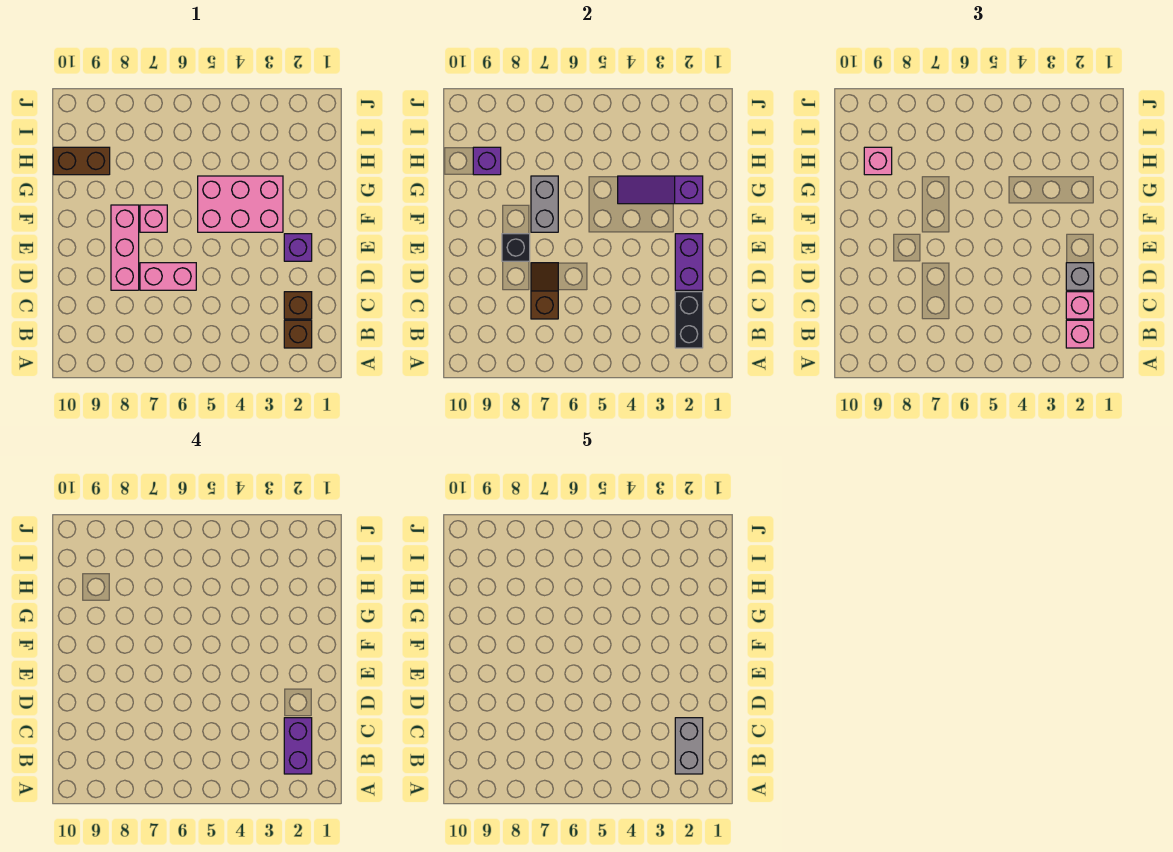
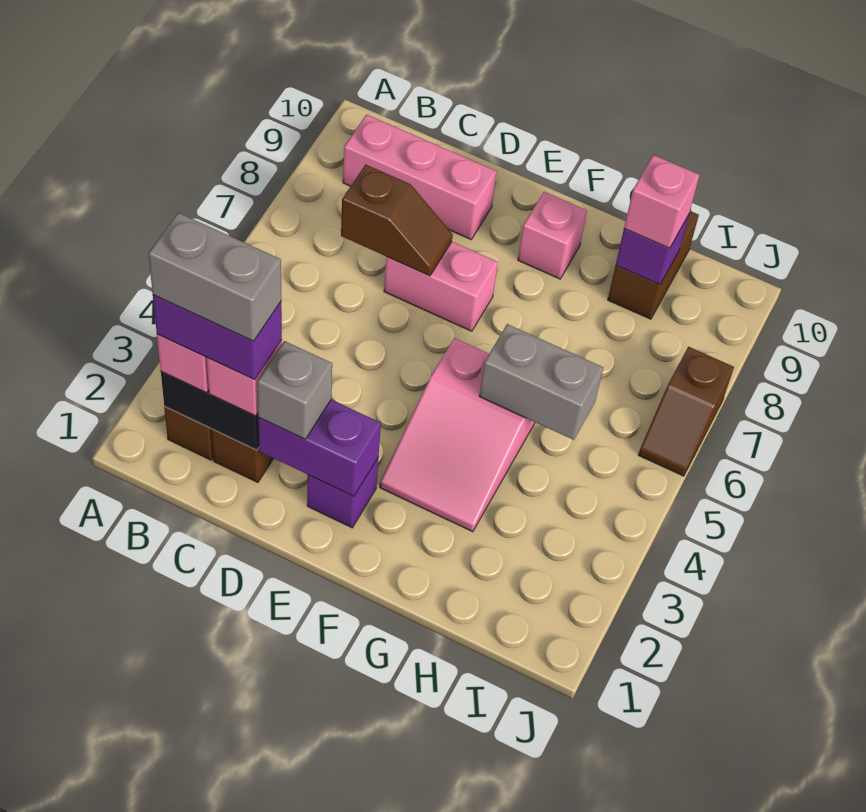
pink brick D6:D7 level 1 -> pink brick D7:E7 level 1
pink brick D8:F8 level 1 -> pink brick B9:D9 level 1
black brick E8 level 2 -> none
pink brick F3:G5 level 1 -> pink slope F3:G5 level 1 top 5
pink brick F7 level 1 -> pink brick F9 level 1
grey brick F7:G7 level 2 -> grey brick G5:H5 level 2
purple slope G2:G4 level 2 top 2 -> none
none -> brown slope J6:J7 level 1 top 7

